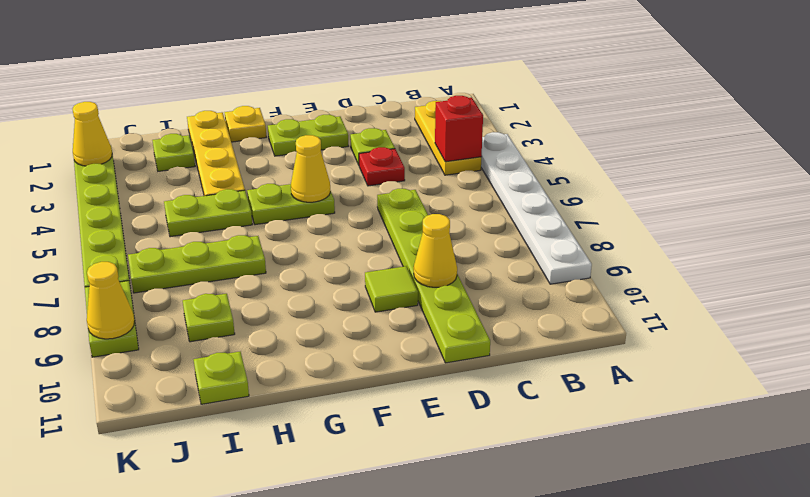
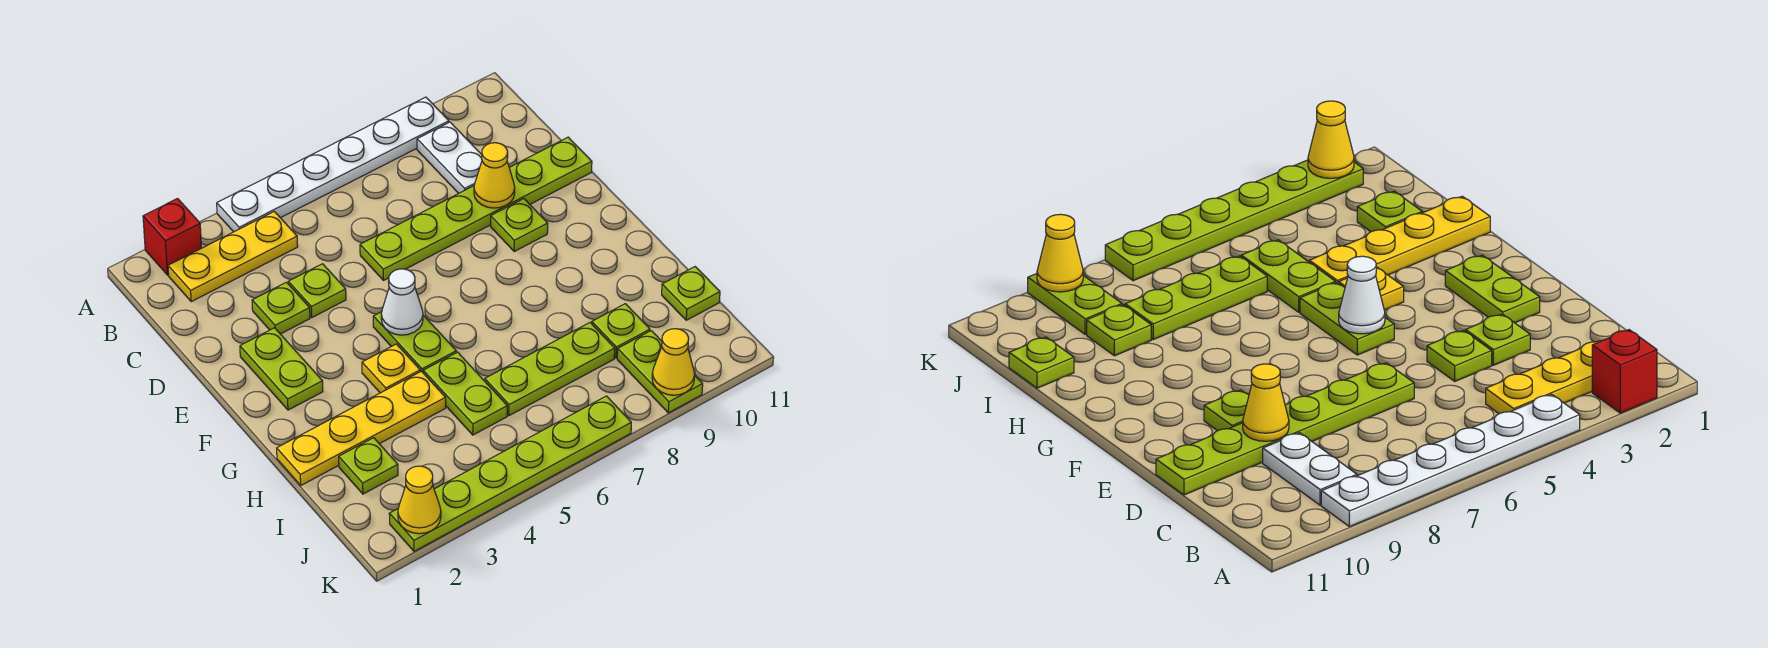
red brick B4 level 2 -> red brick A2 level 1
none -> white plate B9:C9 level 1
red plate D4 level 1 -> lime plate D4 level 1
lime tile E9 level 1 -> lime plate E9 level 1
yellow cone F5 level 2 -> white cone F5 level 2
yellow plate G1 level 1 -> yellow plate G4 level 1
lime plate H7:J7 level 1 -> lime plate I6:I8 level 1
lime plate K8:K9 level 1 -> lime plate J9:K9 level 1

